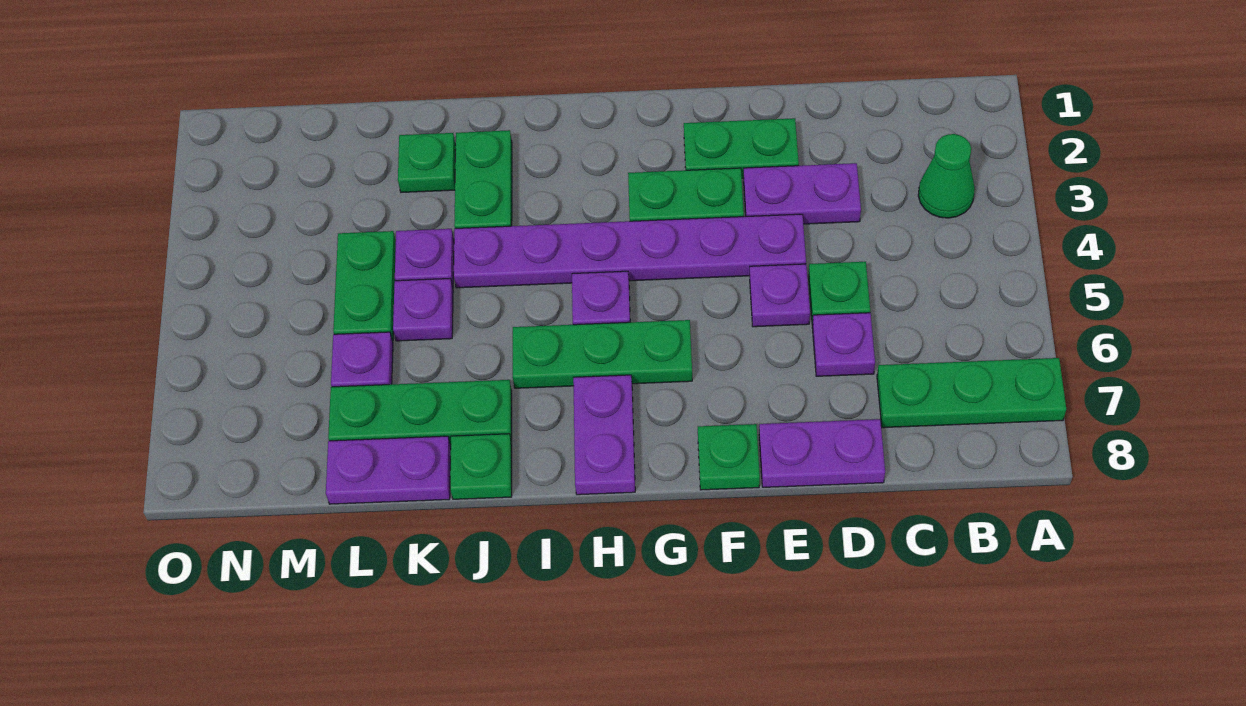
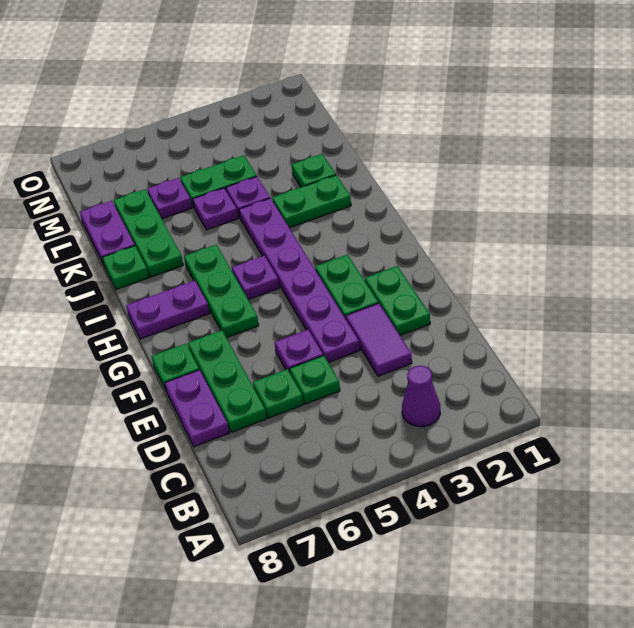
green plate A7:C7 level 1 -> green plate D7:F7 level 1
green cone B3 level 1 -> purple cone B3 level 1
purple plate D3:E3 level 1 -> purple tile D3:E3 level 1
purple plate D6 level 1 -> green plate D6 level 1

